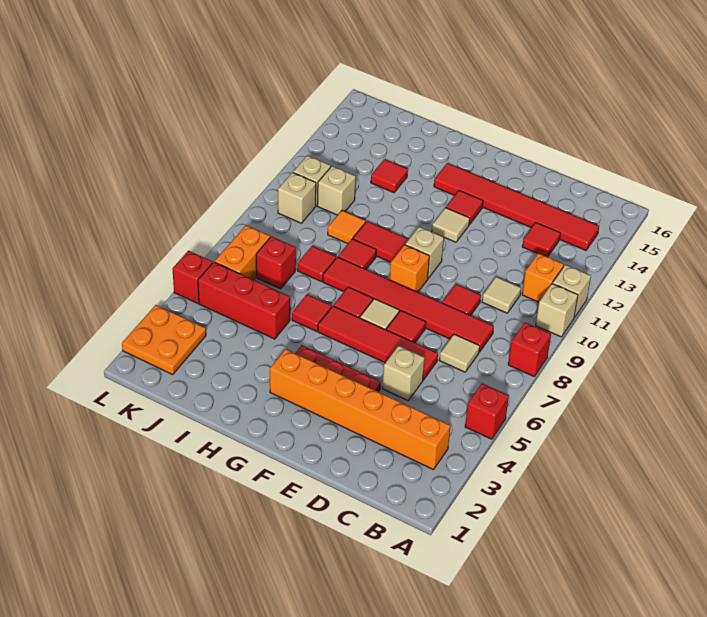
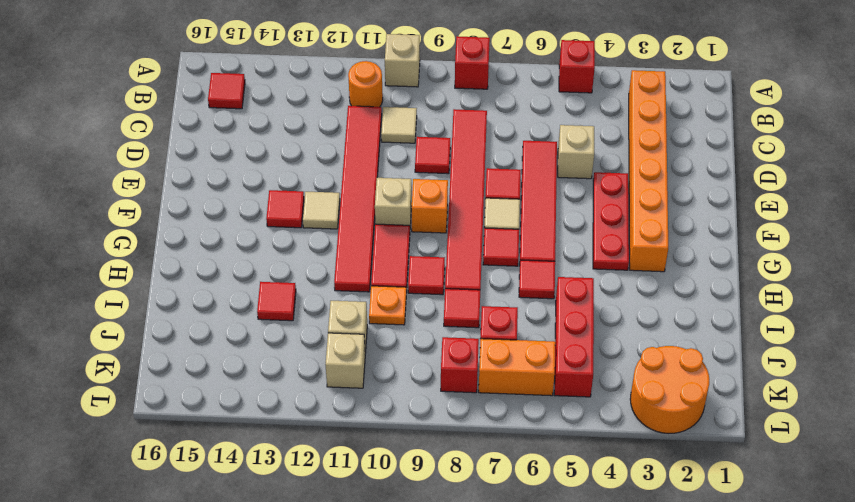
tan brick A11 level 1 -> none
orange brick B11 level 1 -> orange round brick B11 level 1
red tile B14:G14 level 1 -> red tile C11:H11 level 1
tan tile C7 level 1 -> none
red tile C13 level 1 -> red tile B15 level 1
orange tile I10 level 1 -> orange plate I10 level 1
orange plate K2:L3 level 1 -> orange round brick K2:L3 level 1
tan brick K10 level 1 -> none
red brick L5 level 1 -> red brick K8 level 1

